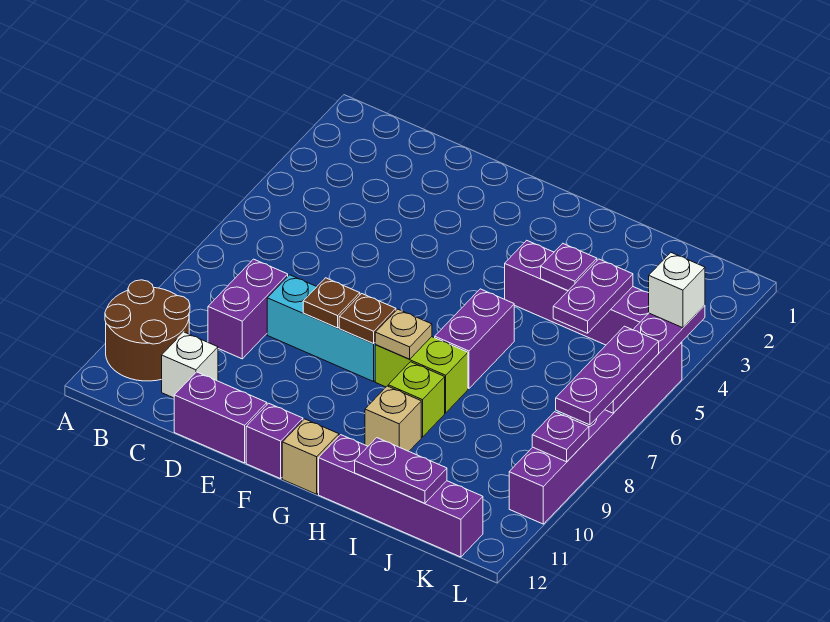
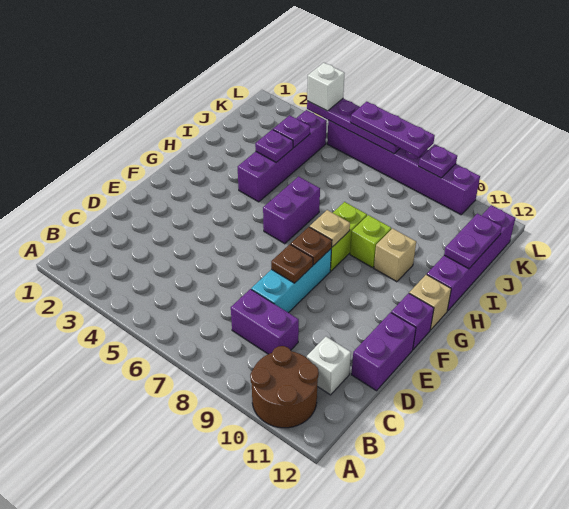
purple brick H6:H7 level 1 -> purple brick G6:H6 level 1
purple plate J4:J5 level 2 -> purple plate J4 level 2

